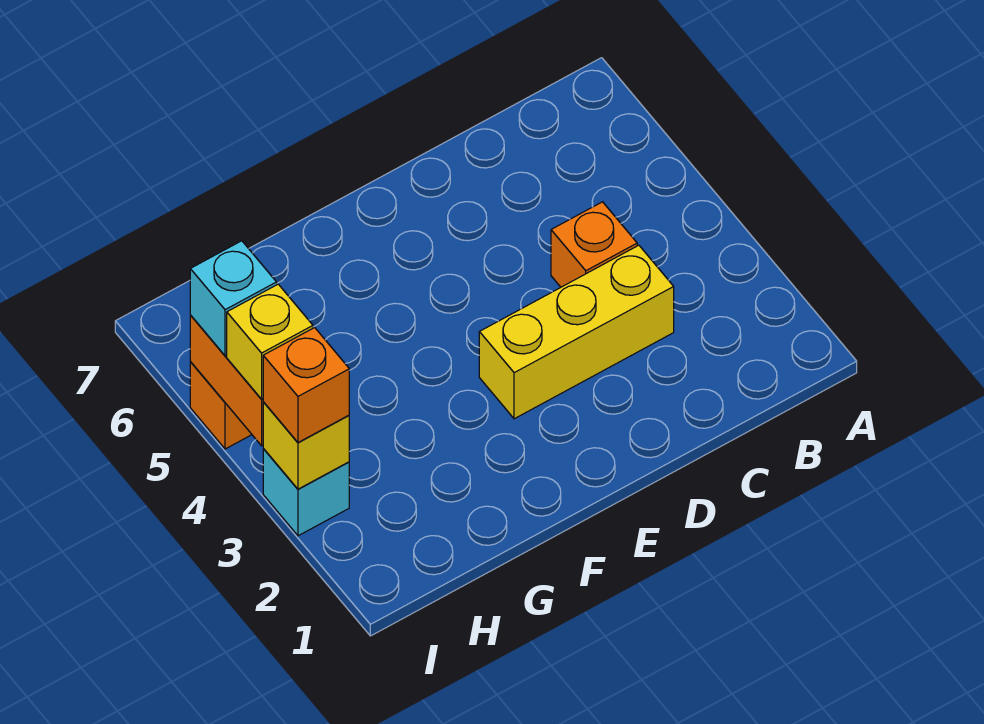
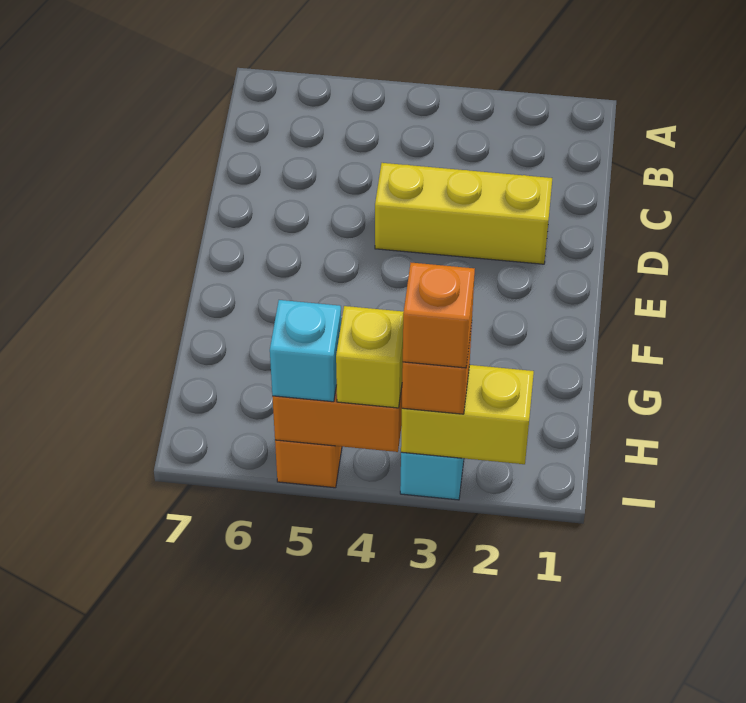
yellow brick C3:E3 level 1 -> yellow brick D2:D4 level 1
orange brick C4 level 1 -> orange brick I3 level 4
yellow brick I3 level 2 -> yellow brick I2:I3 level 2

